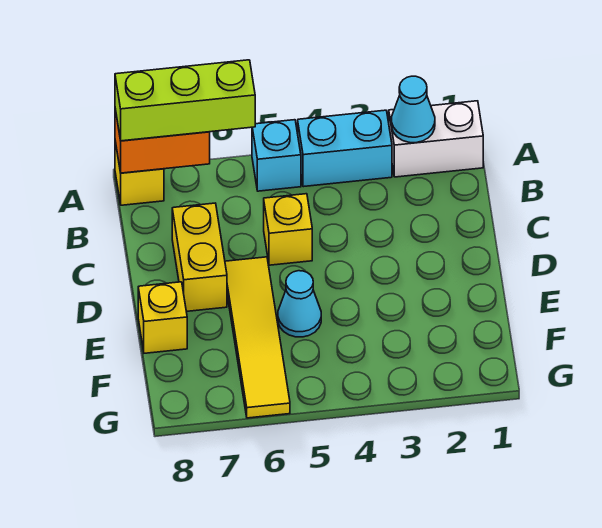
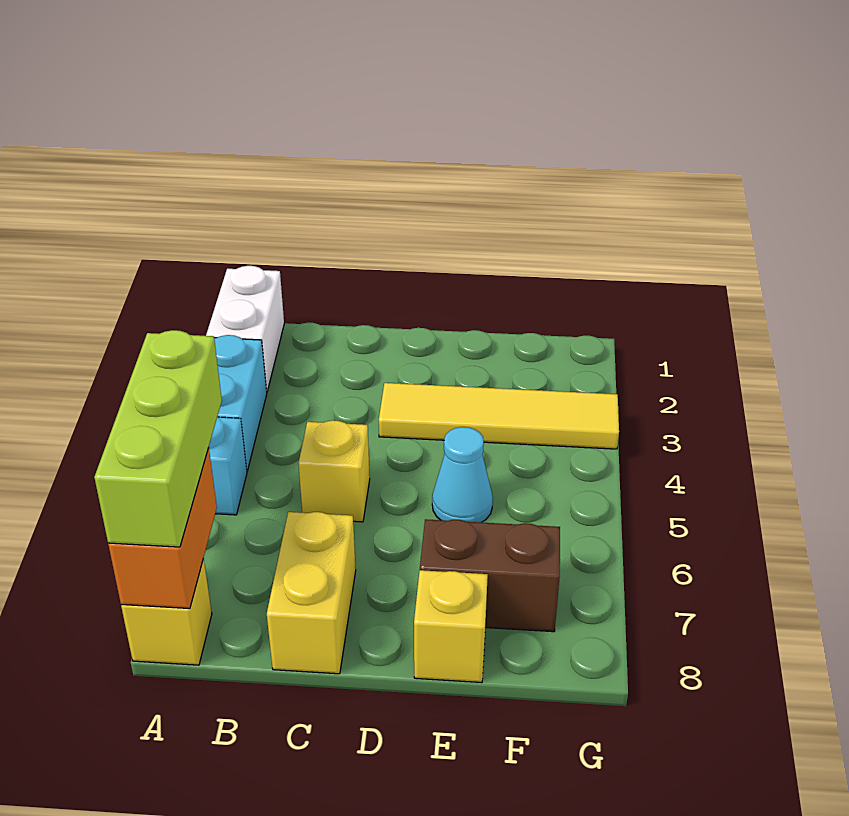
cyan cone A2 level 2 -> none
yellow brick C7:D7 level 1 -> yellow brick C7:C8 level 1
yellow tile D6:G6 level 1 -> yellow tile D3:G3 level 1
none -> brown brick E7:F7 level 1

